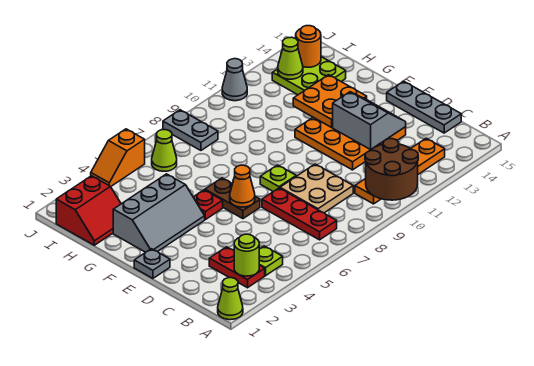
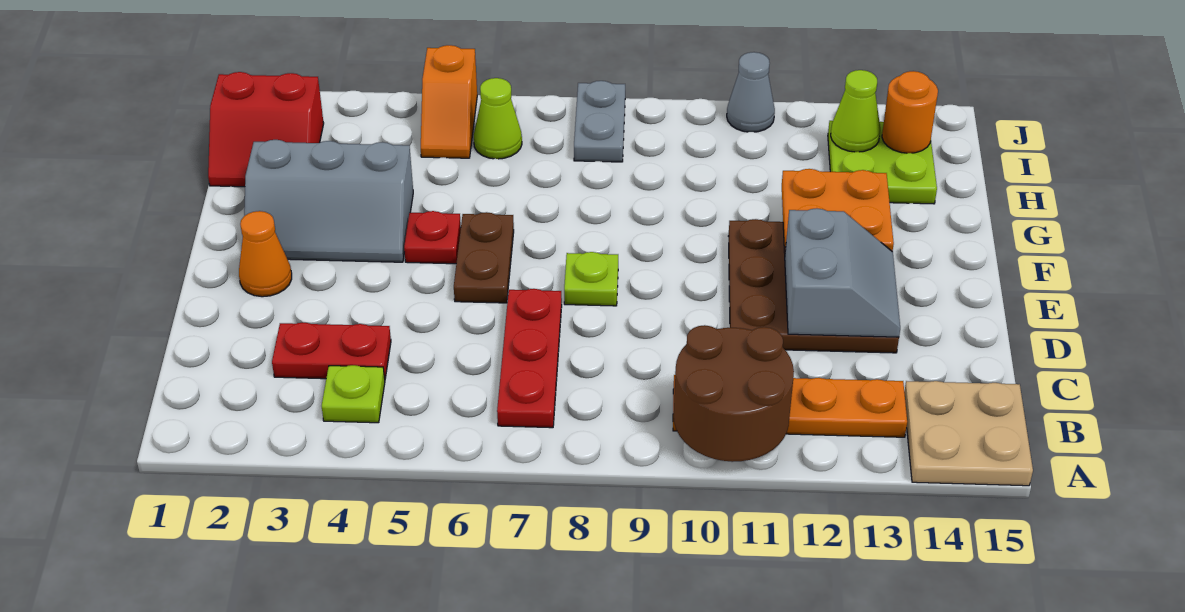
lime cone A1 level 1 -> none
red plate B3:C3 level 1 -> red plate C3:C4 level 1
lime round brick B3 level 2 -> none
tan plate C8:D9 level 1 -> tan plate A14:B15 level 1
grey plate C15:E15 level 1 -> none
orange plate D11:F13 level 1 -> brown plate D11:F13 level 1
grey plate E1 level 1 -> none
orange cone E6 level 2 -> orange cone E2 level 1
orange slope J4:J5 level 1 top 5 -> orange slope I5:J5 level 1 top J

